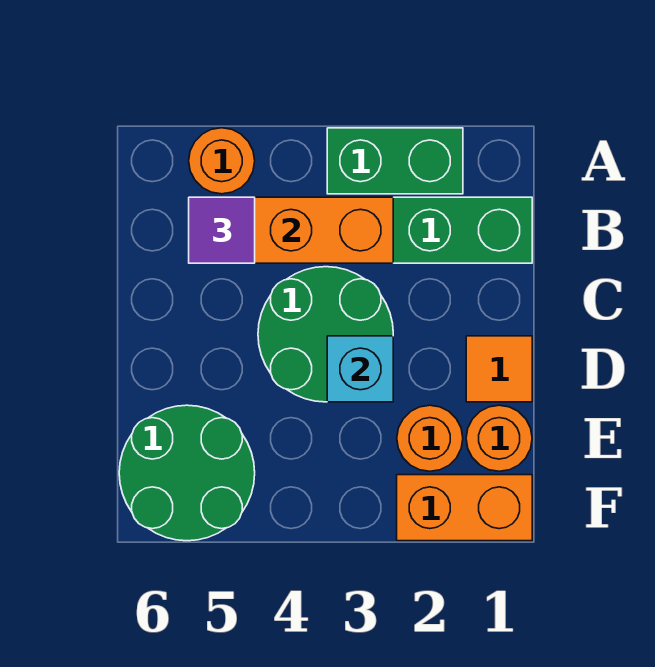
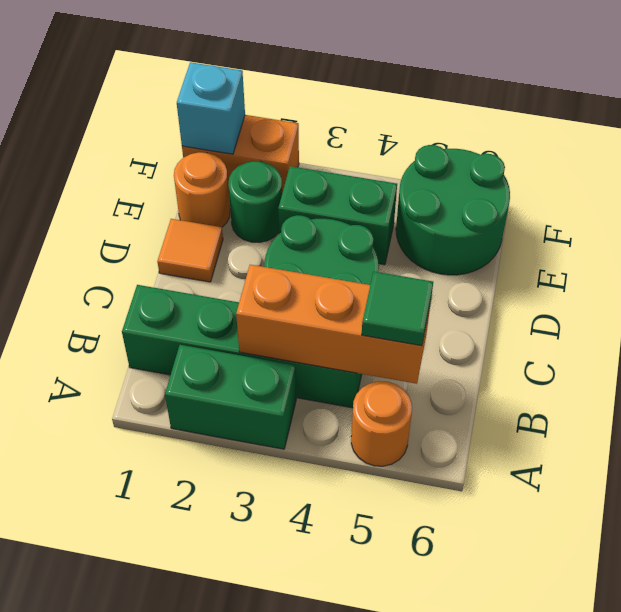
purple tile B5 level 3 -> green tile B5 level 3
cyan brick D3 level 2 -> cyan brick F1 level 2
orange round brick E2 level 1 -> green round brick E2 level 1
none -> green brick E3:E4 level 1

